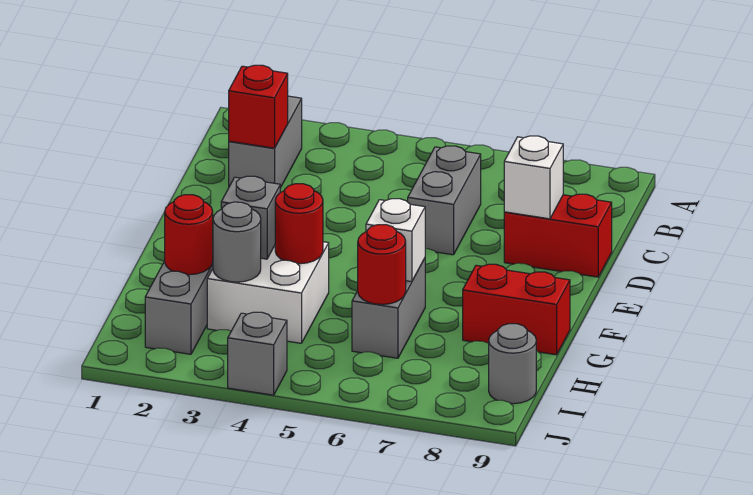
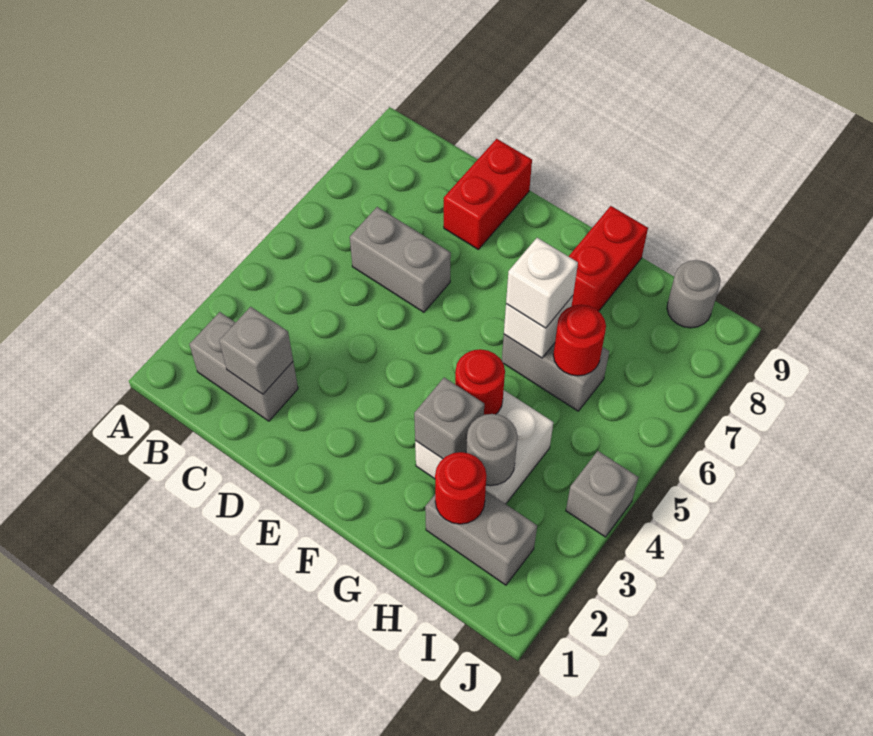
red brick C2 level 2 -> grey brick C2 level 2
white brick D8 level 2 -> white brick G6 level 3

